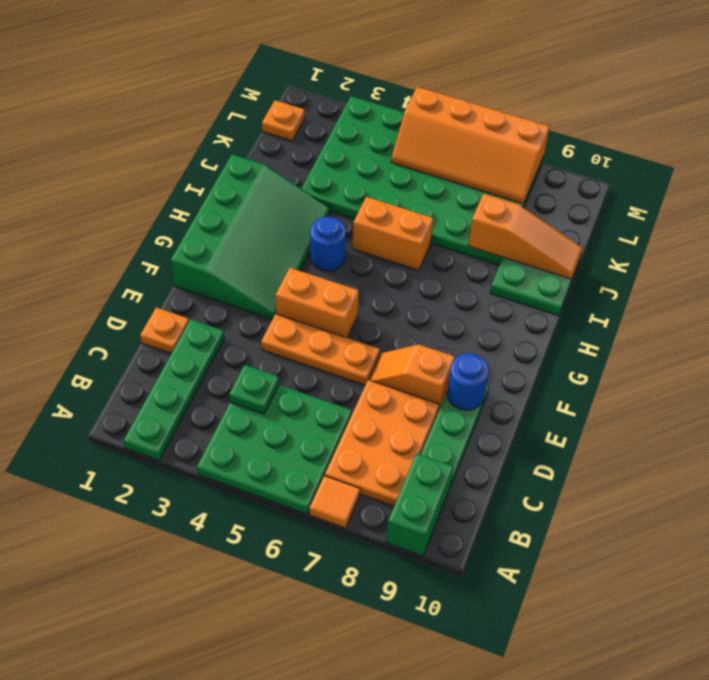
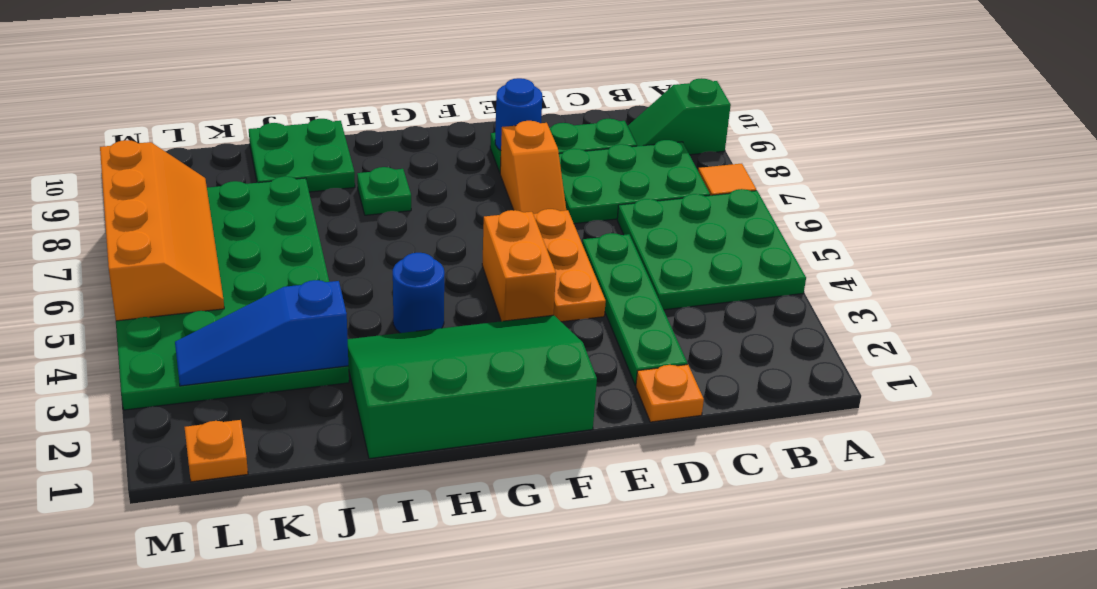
green plate A2:D2 level 1 -> green plate D2:D5 level 1
green brick A9:B9 level 1 -> green slope A9:B9 level 1 top A
orange plate B7:D8 level 1 -> green plate B7:D8 level 1
green plate C4 level 2 -> green plate H8 level 1
orange brick I5:I6 level 1 -> none
none -> blue slope J3:L3 level 2 top J
orange slope J8:J10 level 2 top 8 -> none

